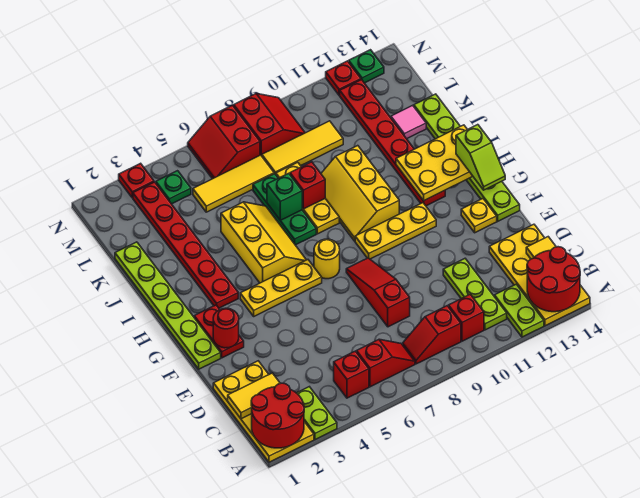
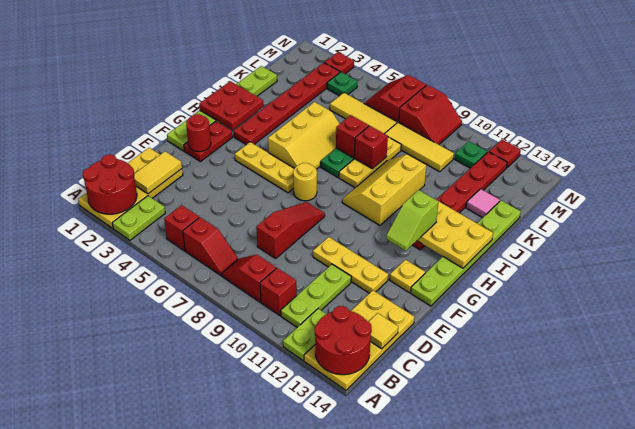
yellow tile C1:C2 level 2 -> yellow tile C2:D2 level 2
yellow plate G9:G11 level 1 -> yellow plate E10:E12 level 1
lime slope G14:H14 level 3 top H -> lime slope G12:H12 level 3 top H
none -> red plate H1:I2 level 2
green brick J7 level 2 -> red brick J7 level 2
green plate N13 level 1 -> green plate M11 level 1

